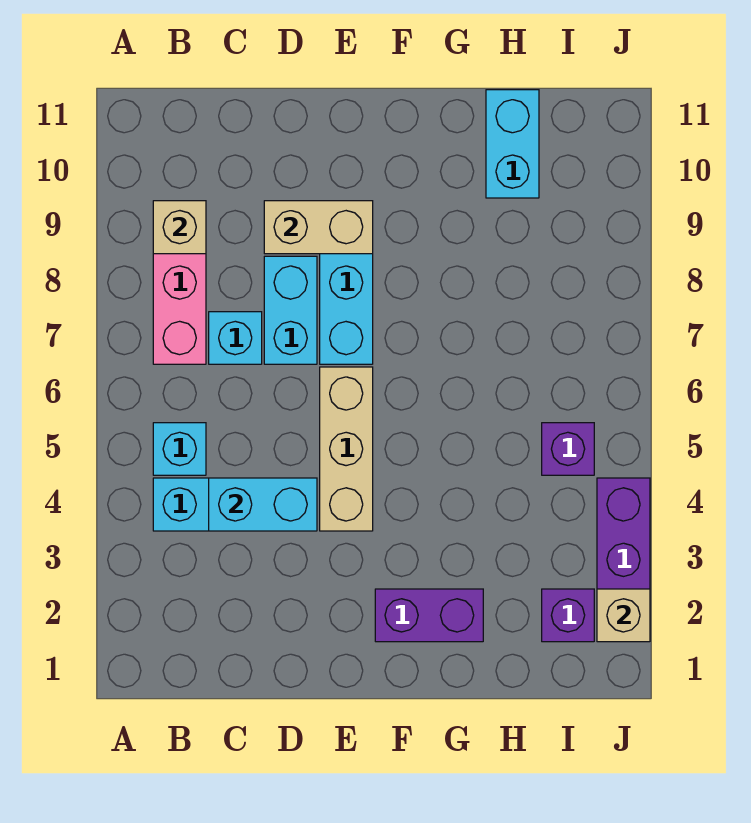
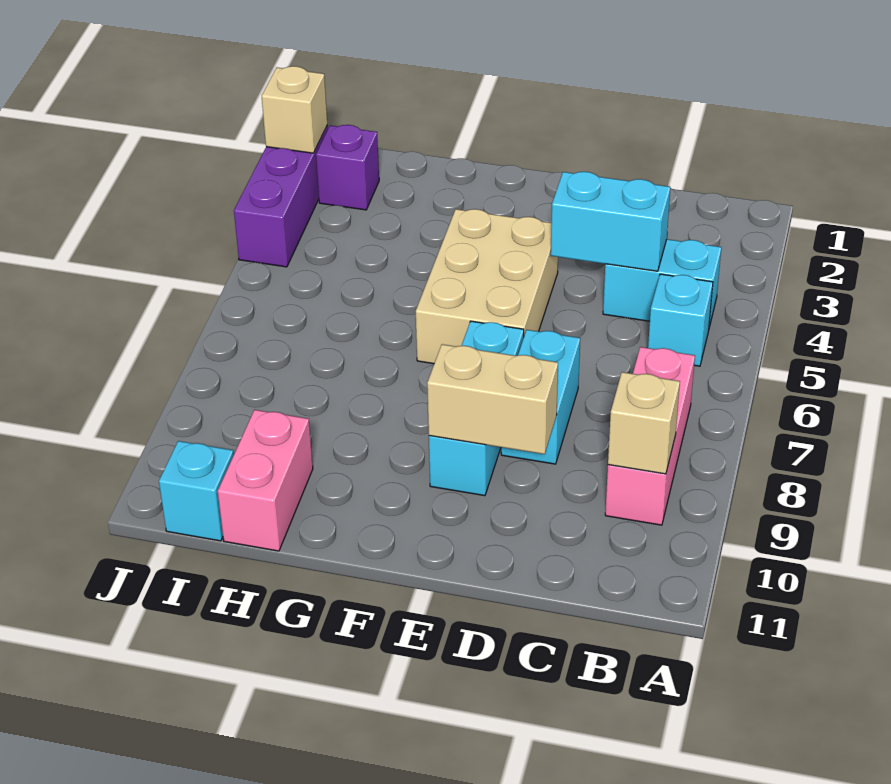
cyan brick C7 level 1 -> cyan brick I11 level 1
tan brick E4:E6 level 1 -> tan brick E4:F6 level 1
purple brick F2:G2 level 1 -> none
cyan brick H10:H11 level 1 -> pink brick H10:H11 level 1
purple brick I5 level 1 -> none

